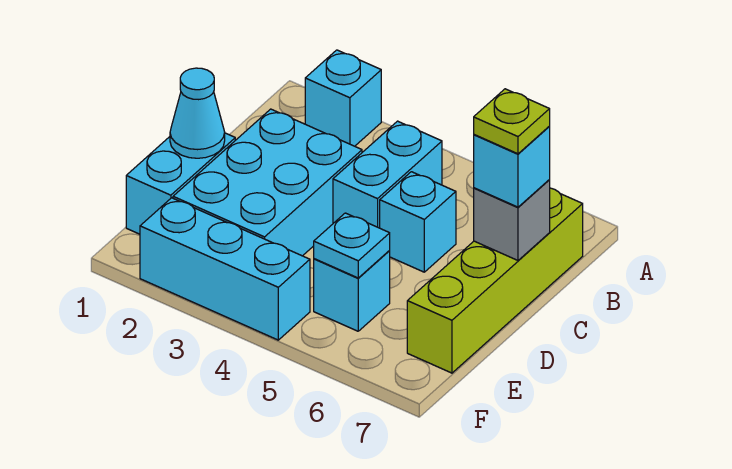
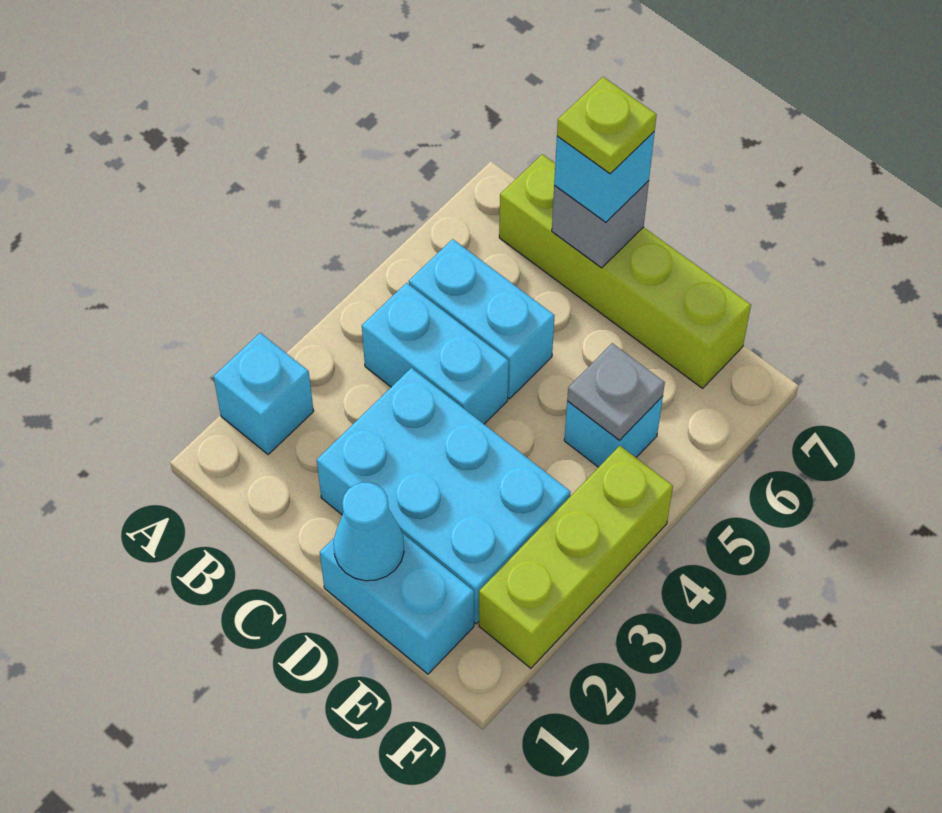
cyan brick C5 level 1 -> cyan brick B5:C5 level 1
cyan plate E5 level 2 -> grey plate E5 level 2
cyan brick F2:F4 level 1 -> lime brick F2:F4 level 1

